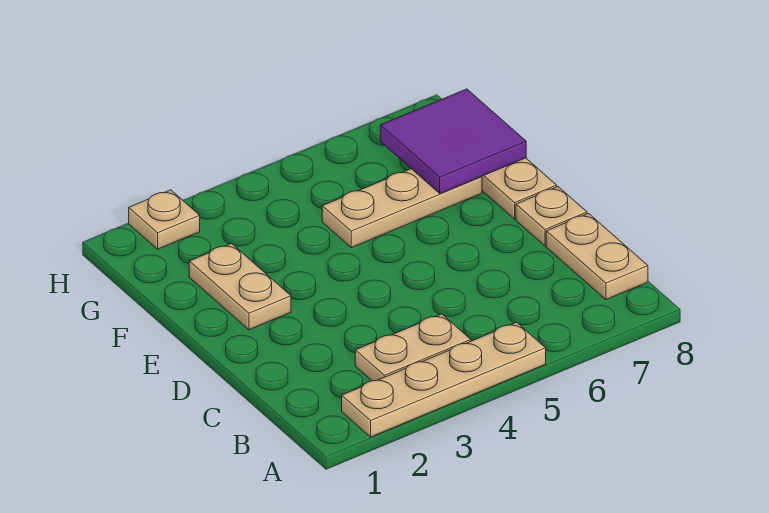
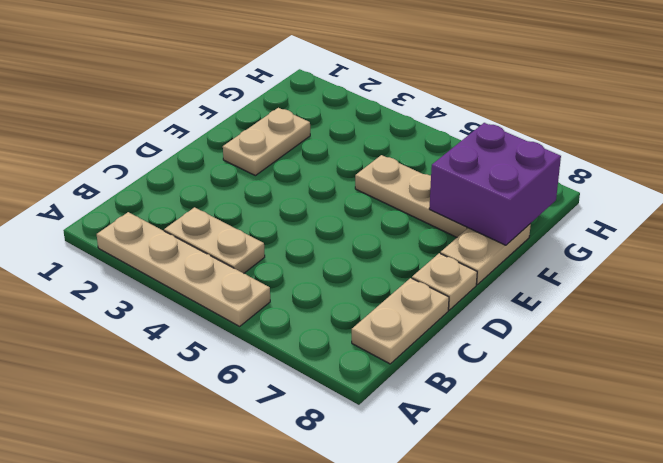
purple tile F7:G8 level 2 -> purple brick F7:G8 level 2
tan plate H2 level 1 -> none

